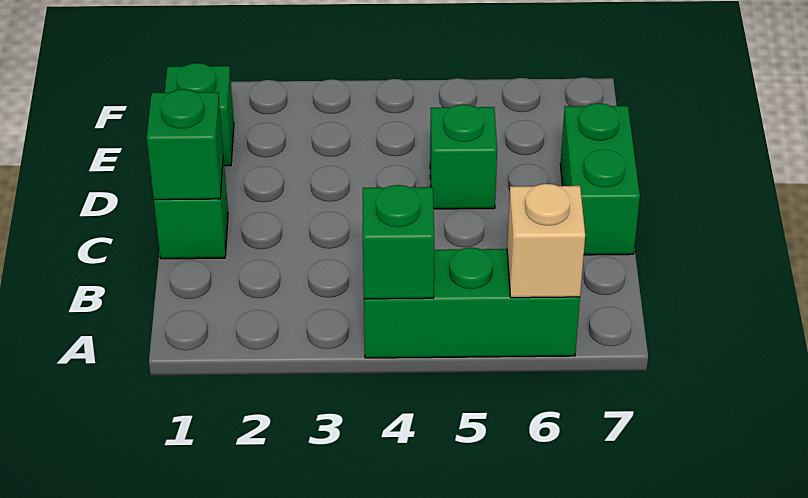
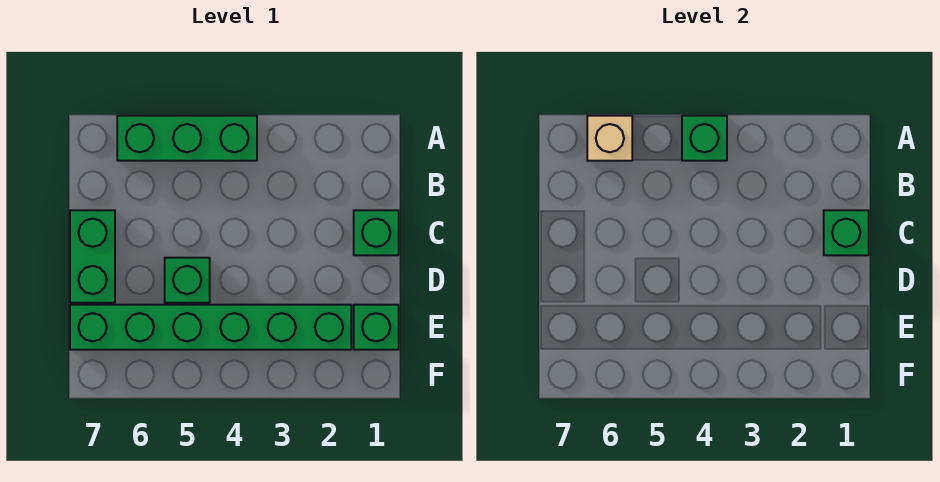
none -> green brick E2:E7 level 1

